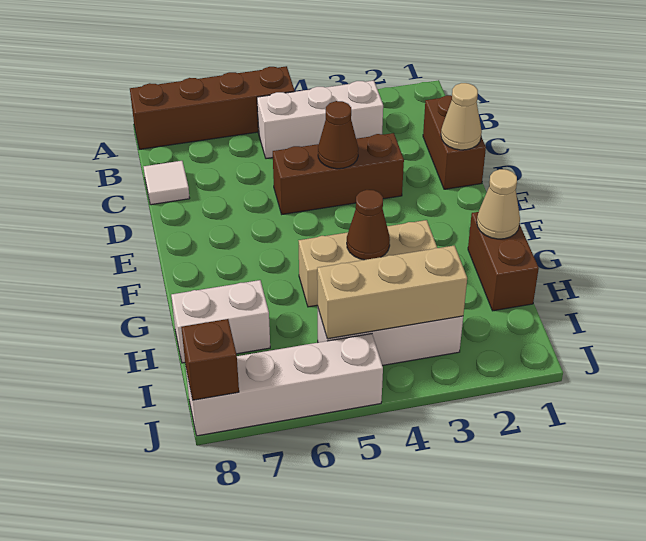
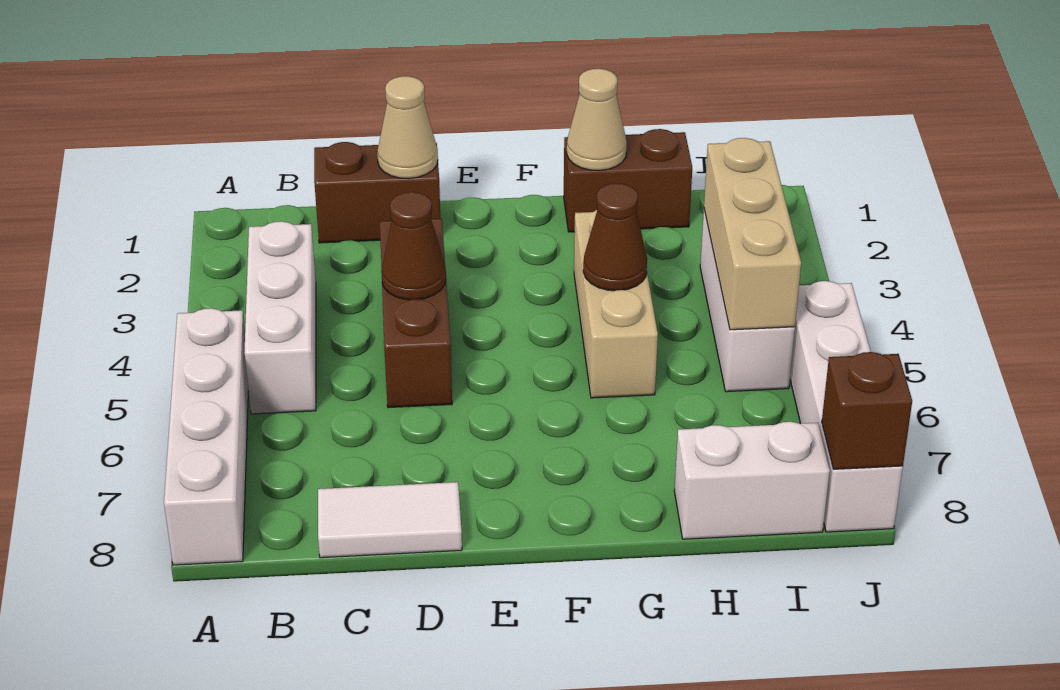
brown brick A5:A8 level 1 -> white brick A5:A8 level 1
white tile C8 level 1 -> white tile C8:D8 level 1
white brick H7:H8 level 1 -> white brick H8:I8 level 1

